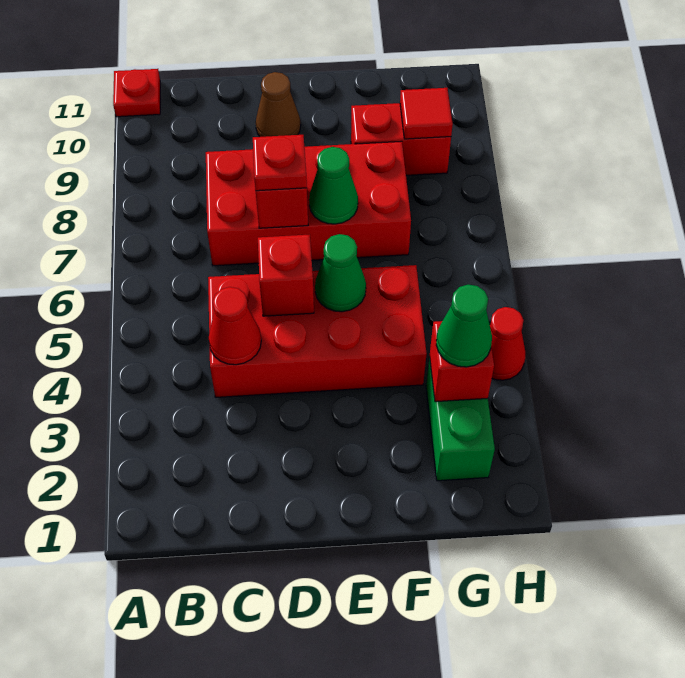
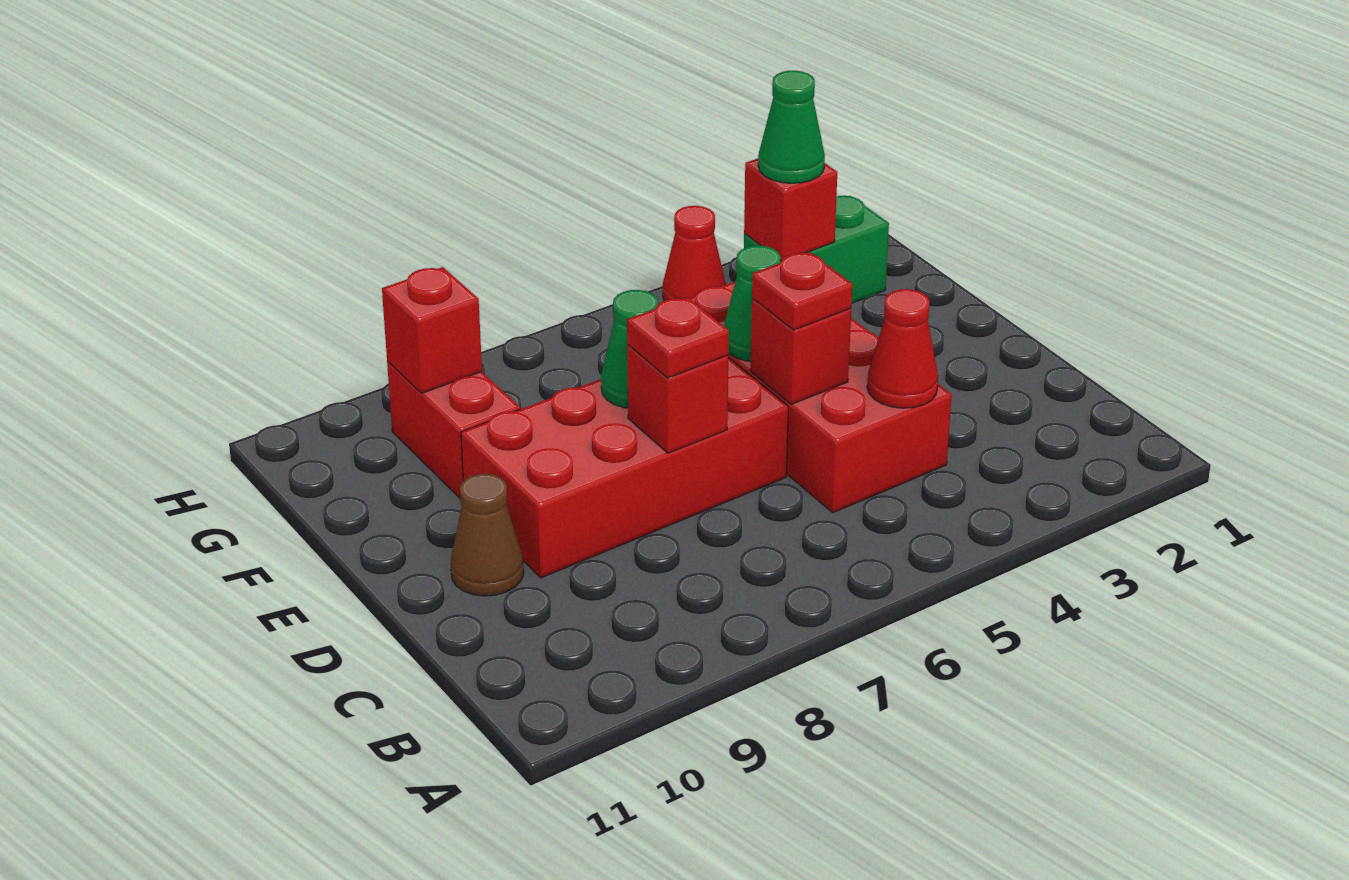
red plate A11 level 1 -> red plate D5 level 3
red brick C7:F8 level 1 -> red brick D6:E9 level 1
red tile G9 level 2 -> red brick G9 level 2

